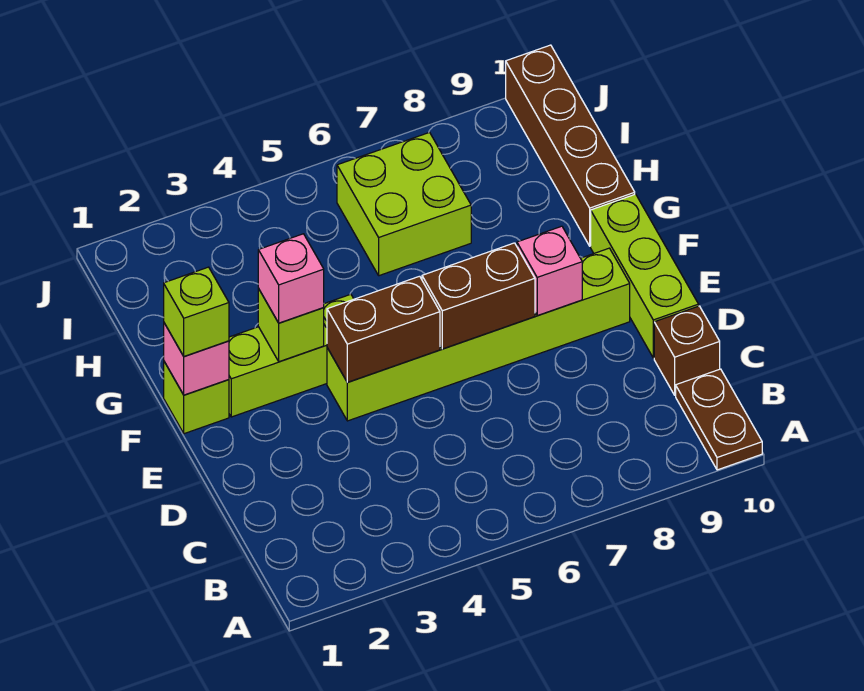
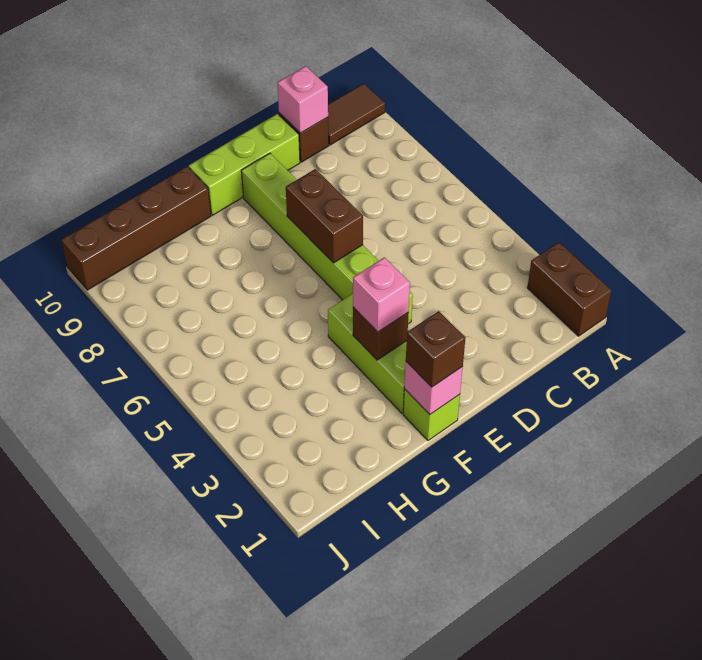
brown plate A10:B10 level 1 -> brown tile A10:B10 level 1
brown brick E4:E5 level 2 -> brown brick A1:A2 level 1
pink brick E8 level 2 -> pink brick C10 level 2
lime brick F1 level 3 -> brown brick F1 level 3
lime brick F3 level 2 -> brown brick F3 level 2
lime brick H6:I7 level 1 -> none

